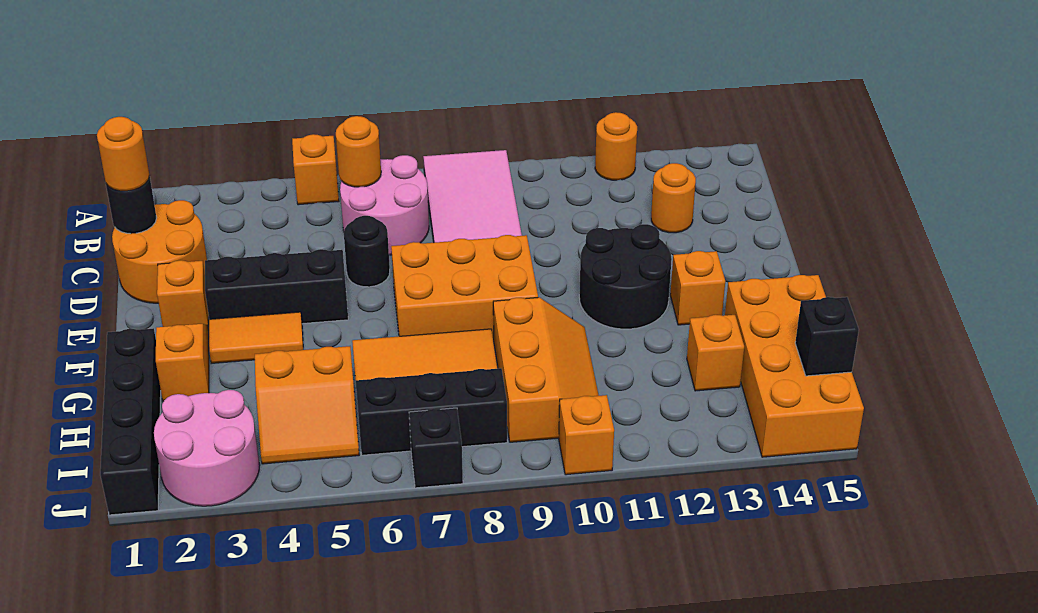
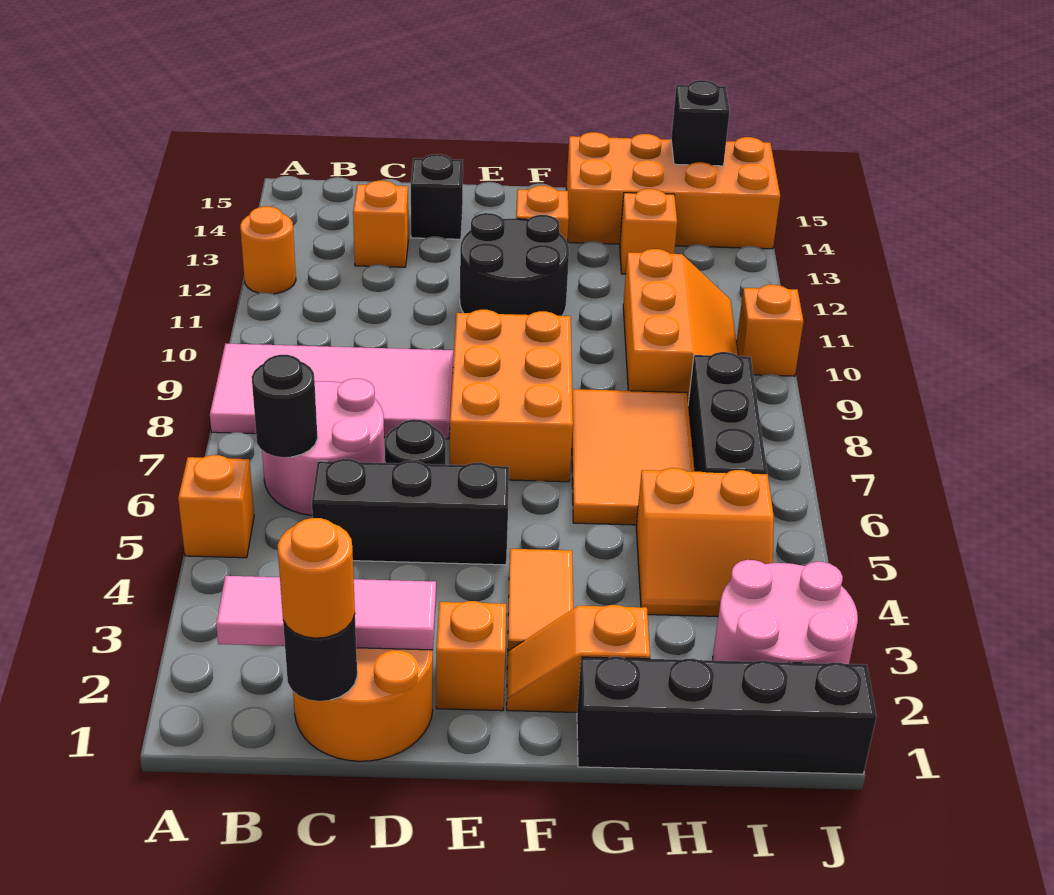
none -> pink tile B2:D2 level 2
orange round brick B6 level 2 -> black round brick B6 level 2
orange round brick C13 level 1 -> orange brick C13 level 1
black brick E3:E5 level 1 -> black brick C5:E5 level 1
orange slope G9:I10 level 1 top 9 -> orange slope H9:I11 level 1 top H
orange slope H4:I5 level 1 top H -> orange slope H4:I5 level 1 top 5
black brick J7 level 1 -> black brick D14 level 1

